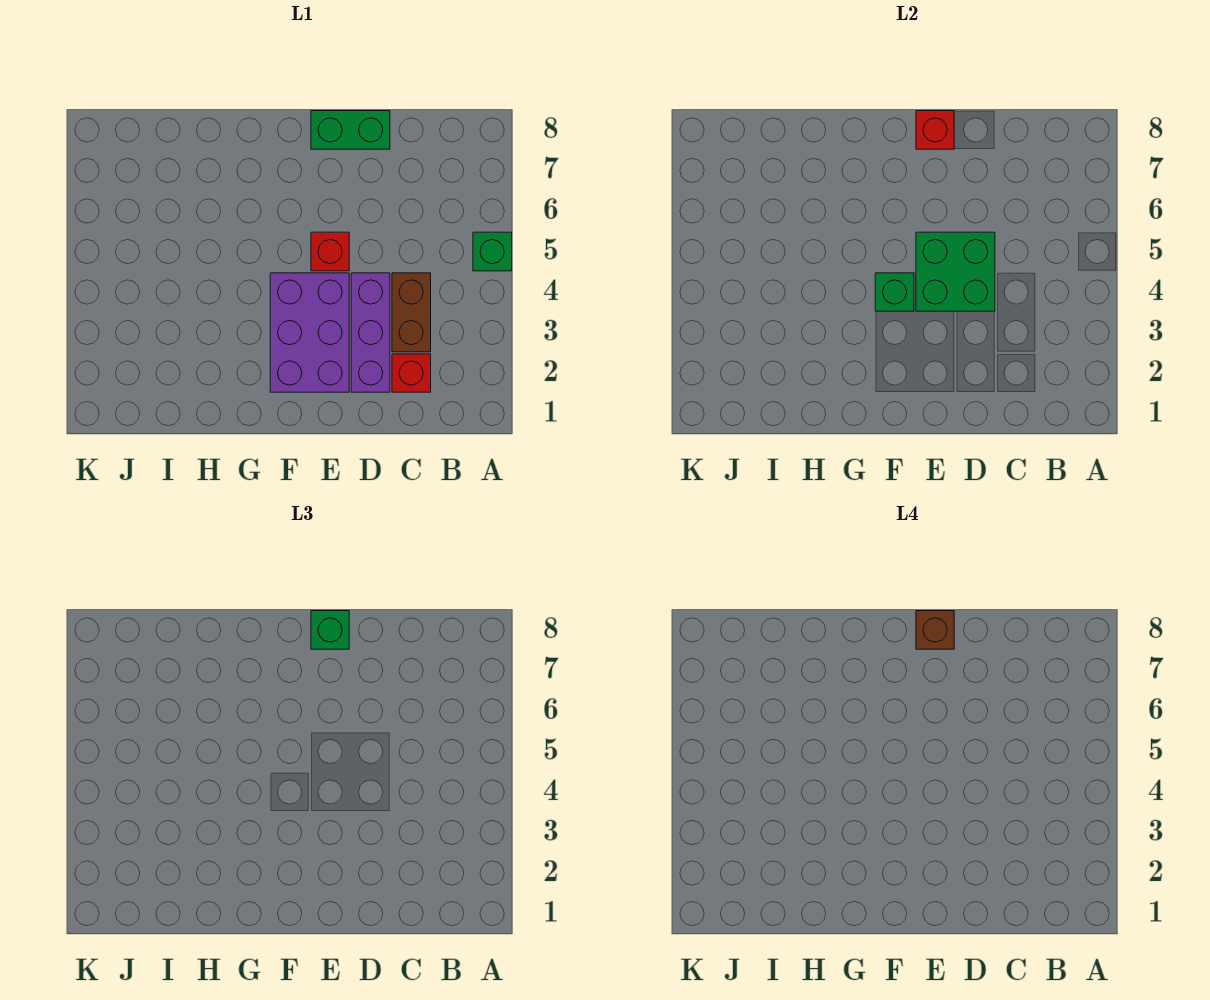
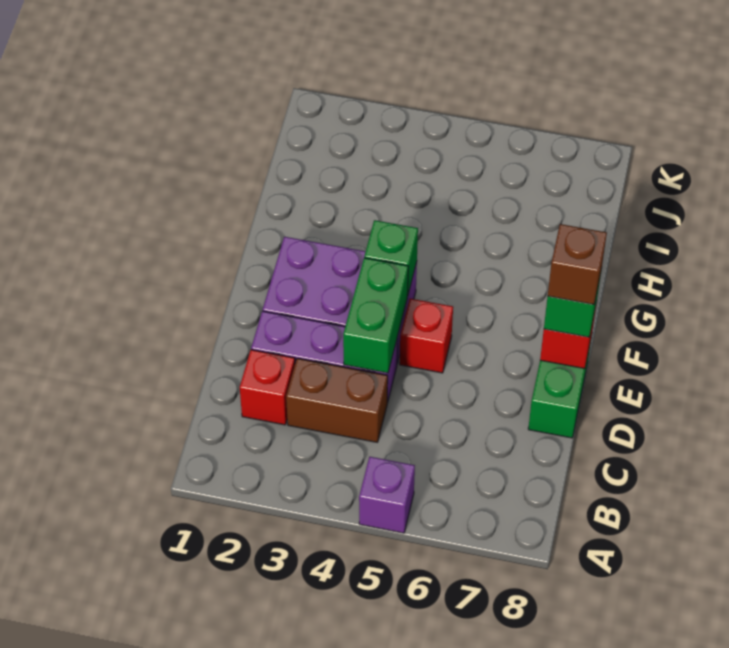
green brick A5 level 1 -> purple brick A5 level 1
green brick D4:E5 level 2 -> green brick D4:E4 level 2

